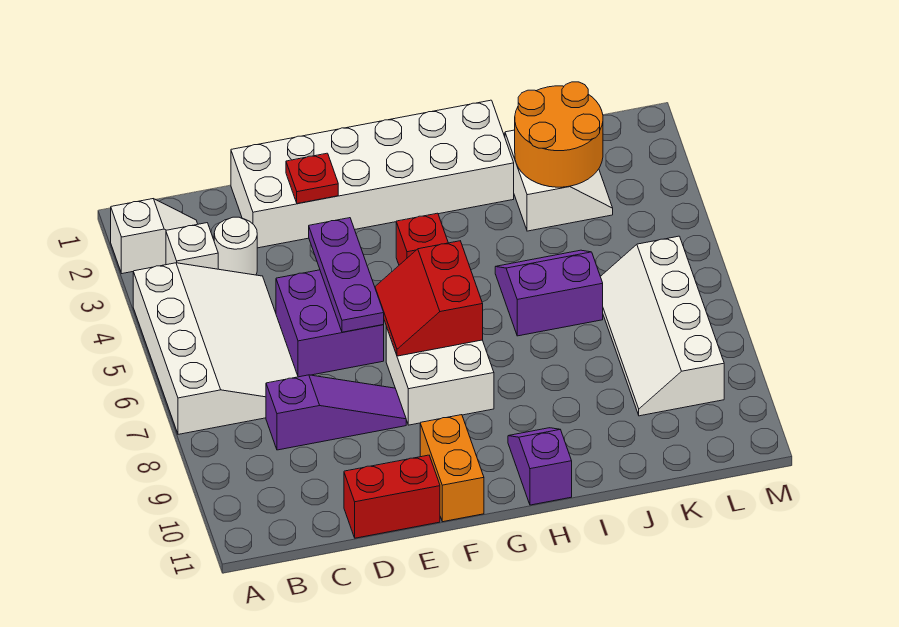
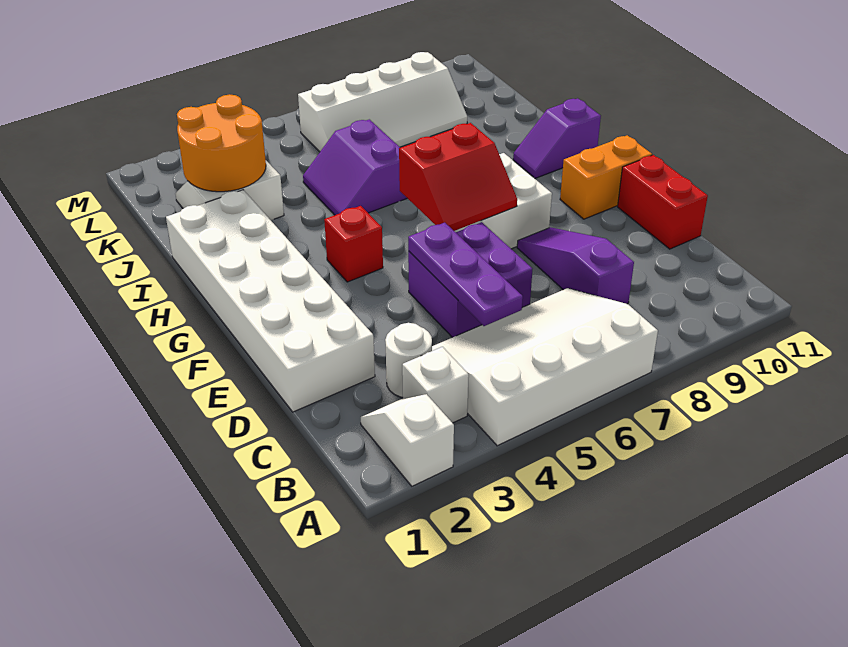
red plate E2 level 2 -> none
purple plate E4:E6 level 2 -> purple plate C5:E5 level 2

